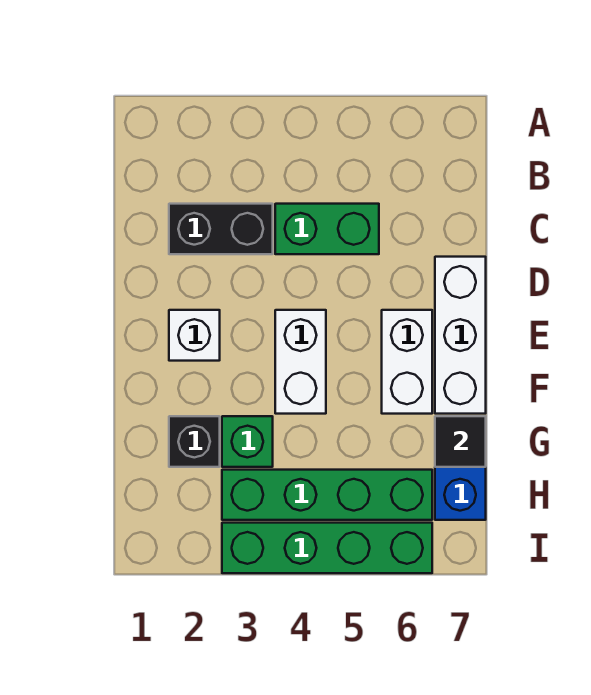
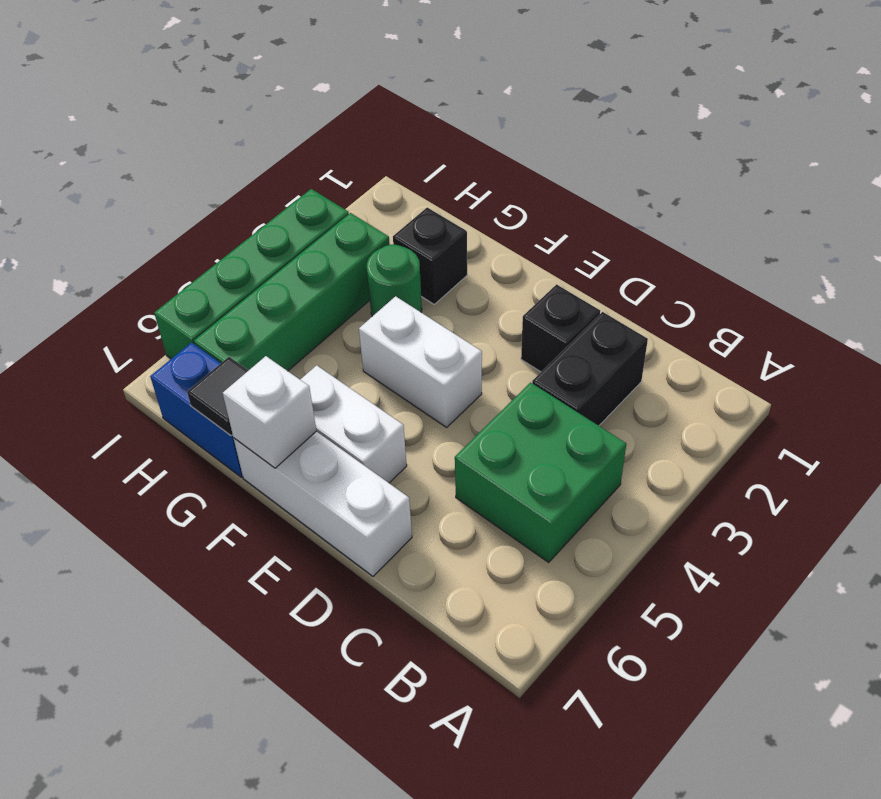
green brick C4:C5 level 1 -> green brick B4:C5 level 1
none -> black brick D2 level 1
white brick E2 level 1 -> white brick F7 level 2
green brick G3 level 1 -> green round brick G3 level 1

